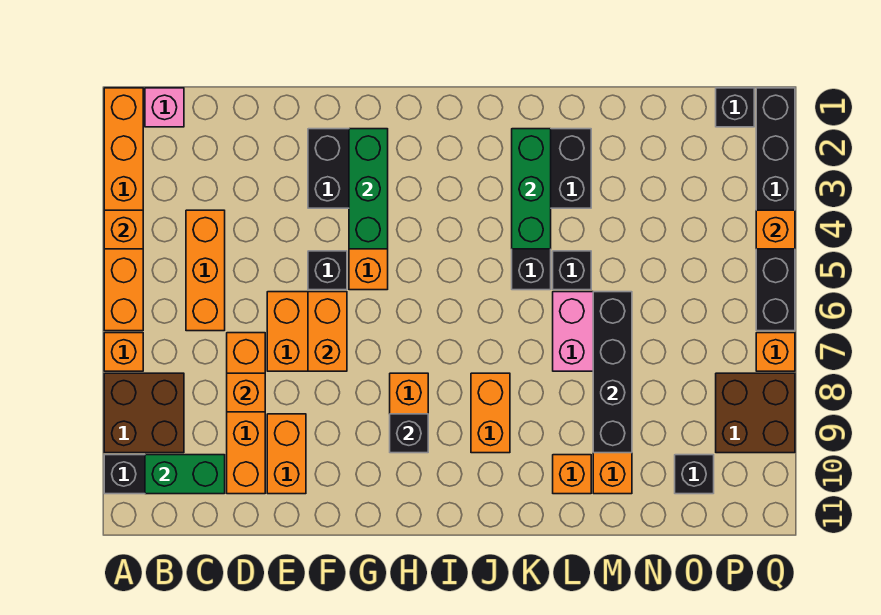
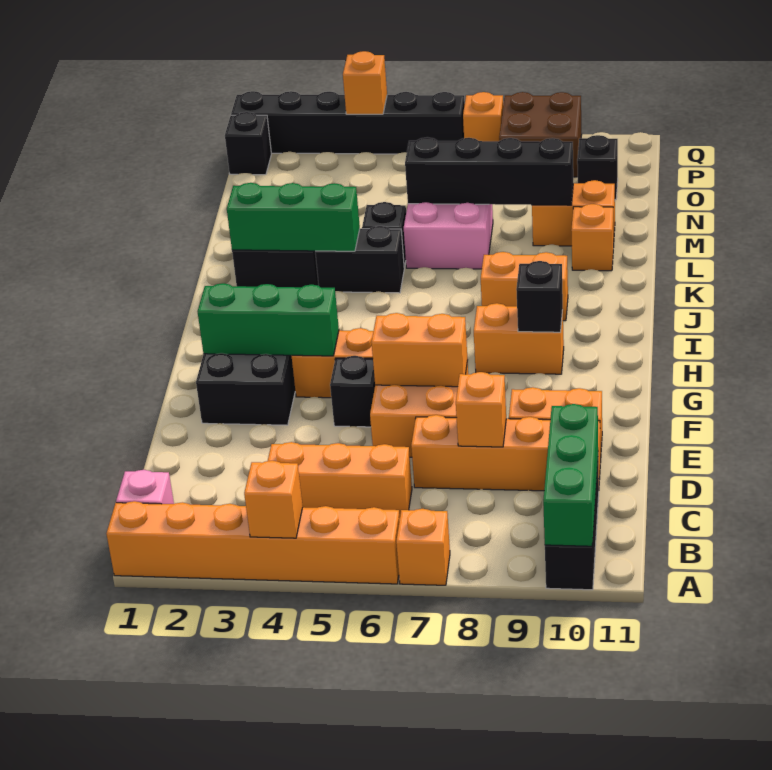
brown brick A8:B9 level 1 -> none
green brick B10:C10 level 2 -> green brick A10:C10 level 2

